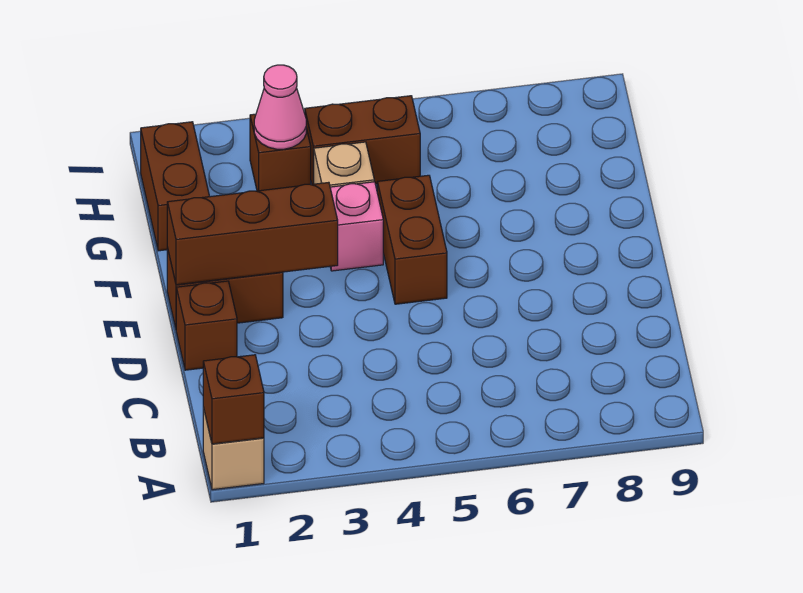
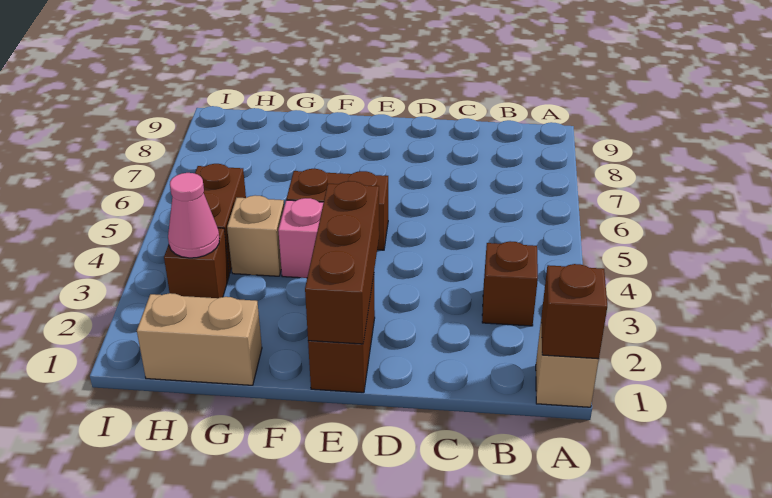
brown brick D1 level 1 -> brown brick B3 level 1
brown brick G1:H1 level 1 -> tan brick G1:H1 level 1

